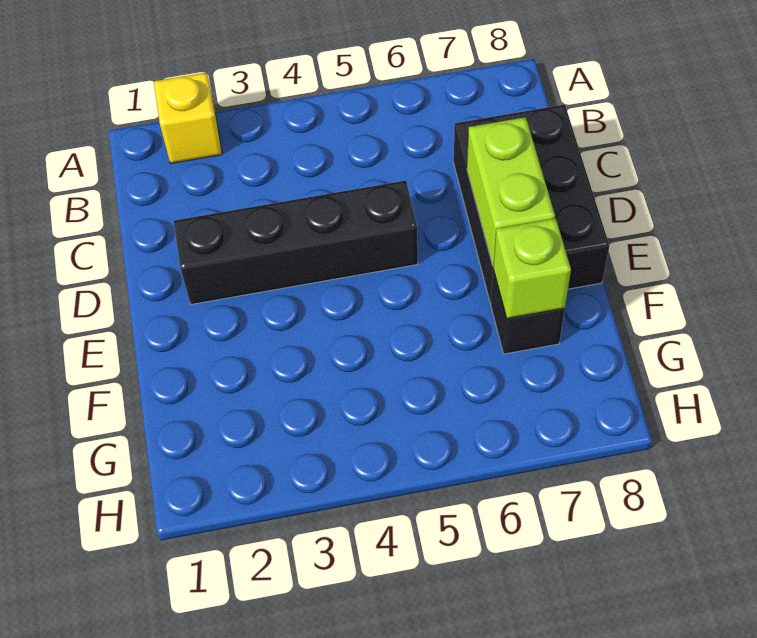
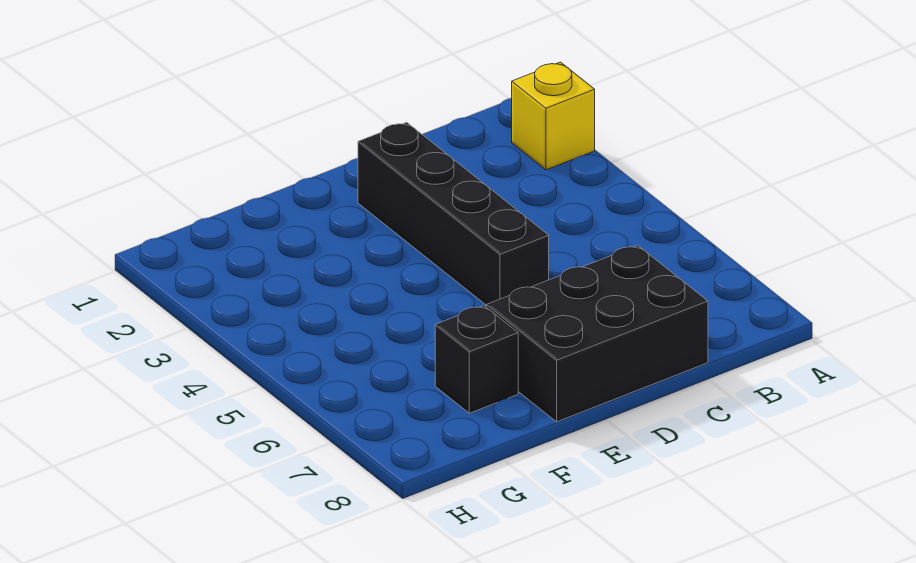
lime brick D7:E7 level 2 -> none
lime brick F7 level 2 -> none

